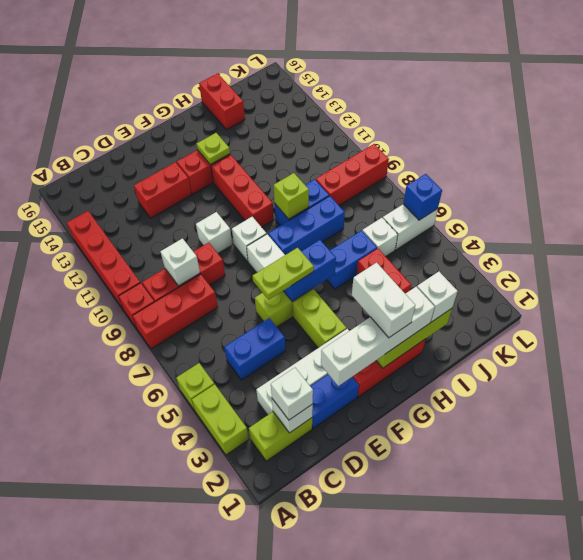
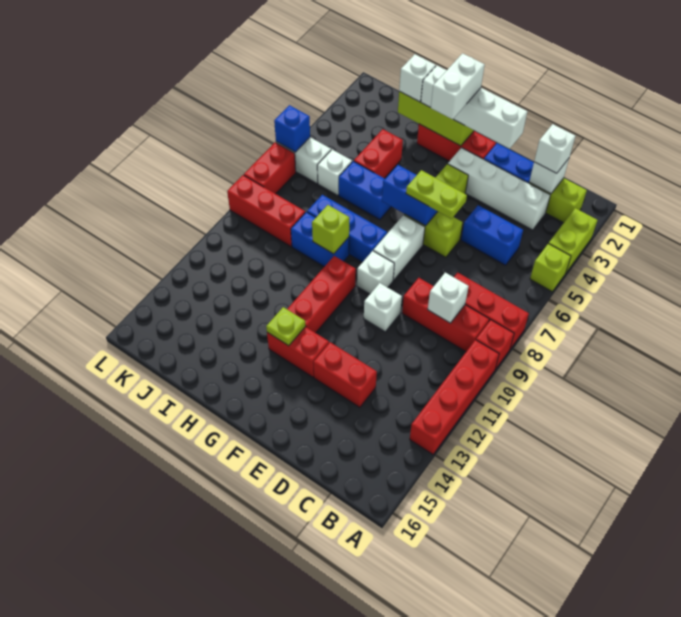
red brick I15:I16 level 1 -> red brick L7:L8 level 1

